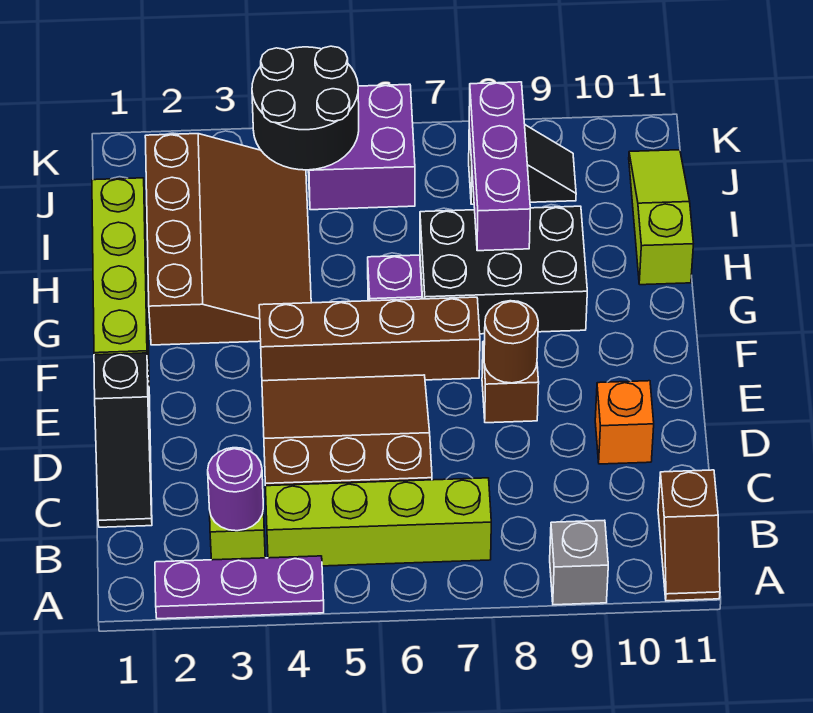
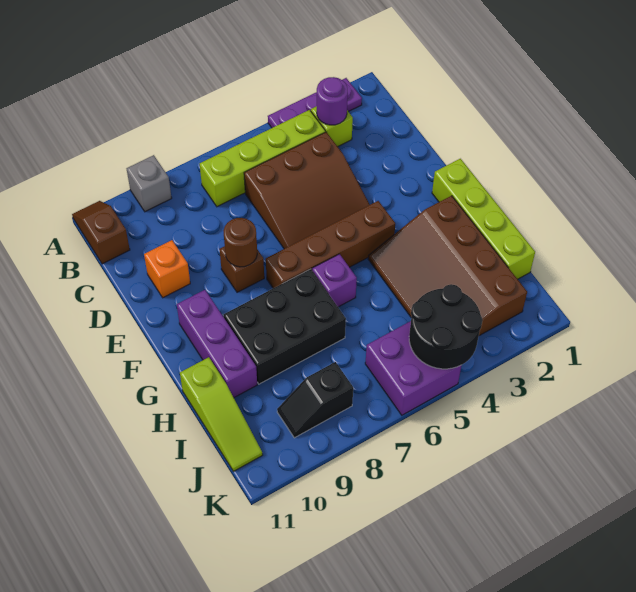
black slope C1:E1 level 1 top E -> none
purple brick H8:J8 level 2 -> purple brick F10:H10 level 1

